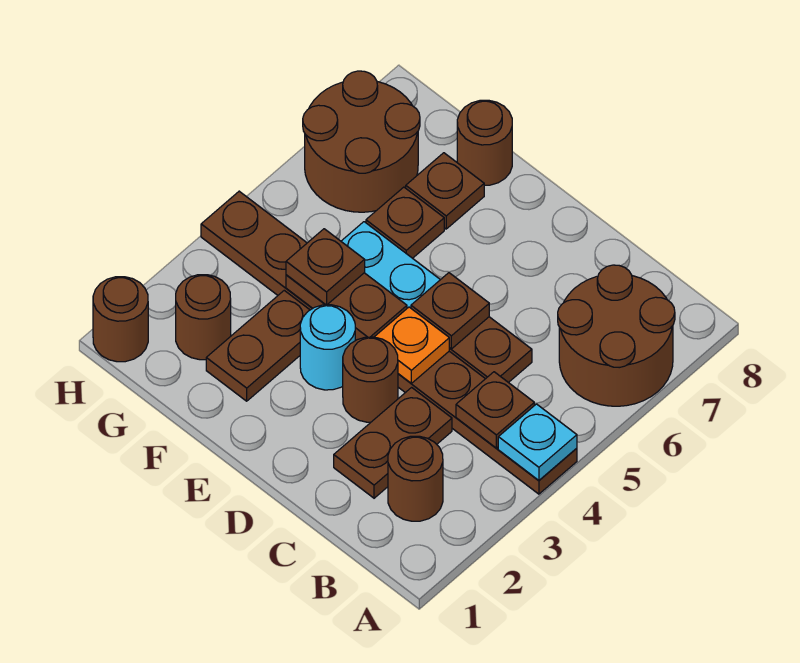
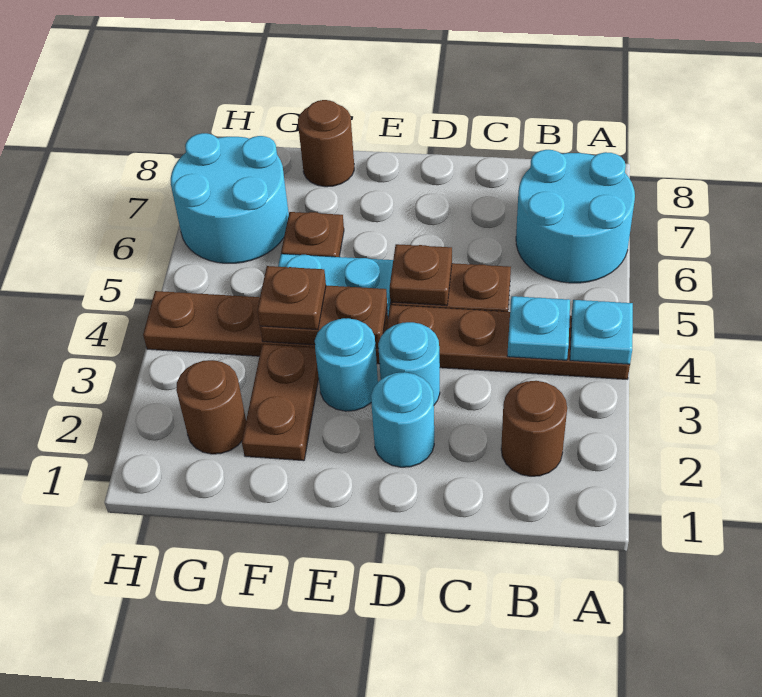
brown round brick A6:B7 level 1 -> cyan round brick A6:B7 level 1
brown plate B4 level 2 -> cyan plate B4 level 2
brown plate C2:C3 level 1 -> none
none -> cyan round brick D2 level 1
brown round brick D3 level 1 -> cyan round brick D3 level 1
orange plate D4 level 2 -> none
brown plate F7 level 1 -> none
brown round brick G6:H7 level 1 -> cyan round brick G6:H7 level 1
brown round brick H1 level 1 -> none

